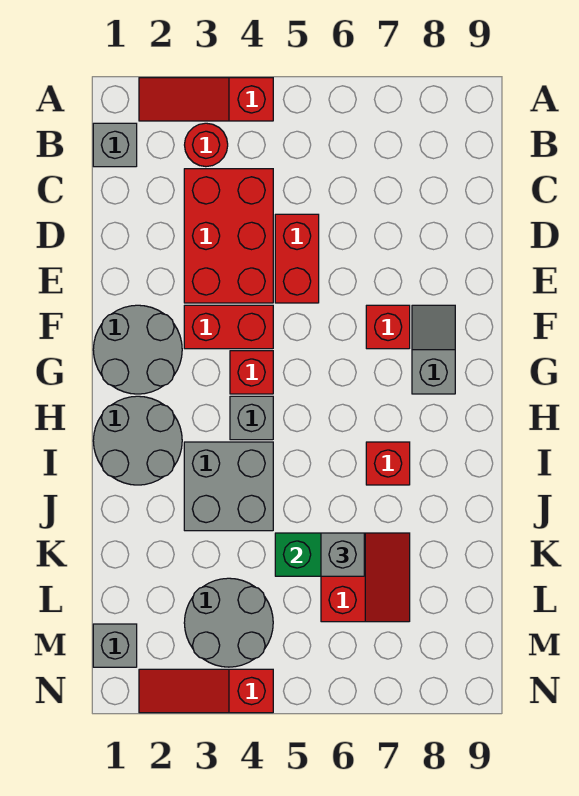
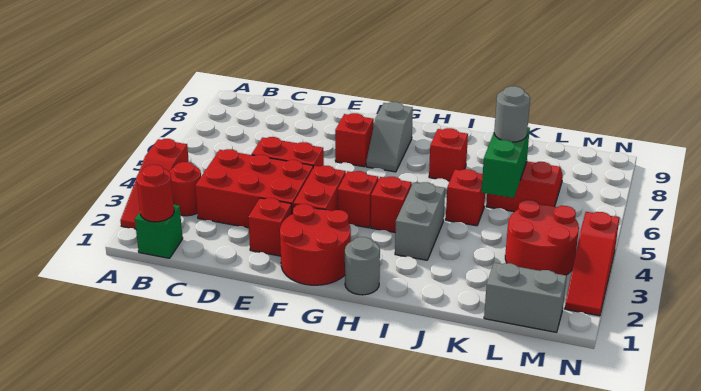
grey brick B1 level 1 -> green brick B1 level 1
none -> red round brick B1 level 2
none -> red brick E2 level 1
grey round brick F1:G2 level 1 -> red round brick F1:G2 level 1
grey slope F8:G8 level 1 top G -> grey slope G7:G8 level 1 top 8
grey round brick H1:I2 level 1 -> grey round brick H1 level 1
grey brick H4 level 1 -> red brick H4 level 1
grey brick I3:J4 level 1 -> grey brick I3:I4 level 1
none -> red brick J5 level 1
grey brick K6 level 3 -> grey round brick K6 level 3
grey round brick L3:M4 level 1 -> red round brick L3:M4 level 1
grey brick M1 level 1 -> grey brick L1:M1 level 1

